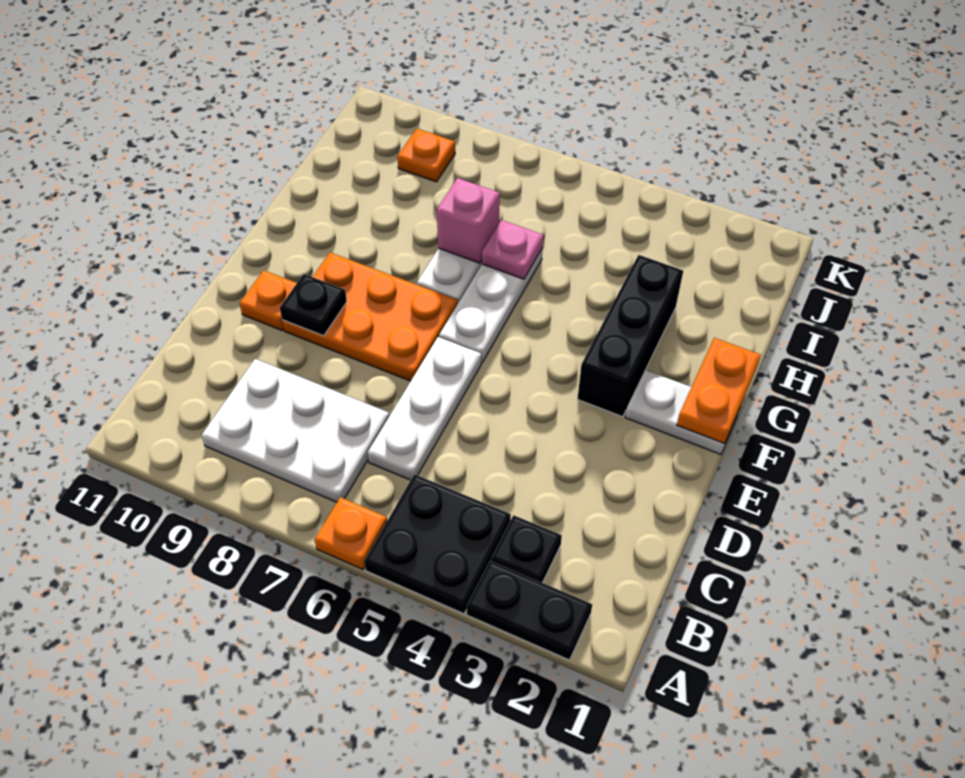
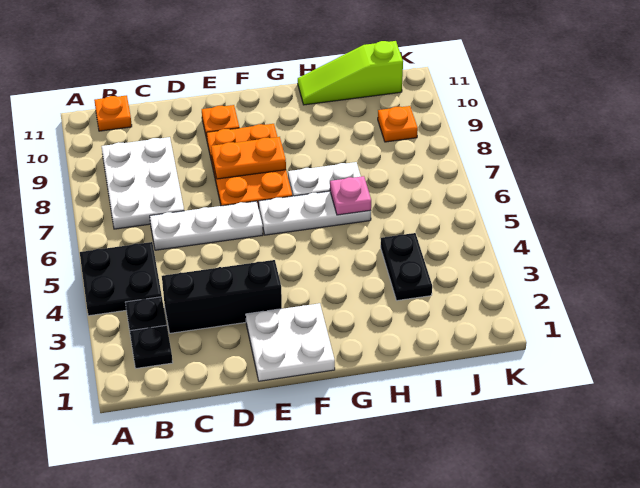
black plate A2:A3 level 1 -> black plate I3:I4 level 1
orange plate A6 level 1 -> orange plate B11 level 1
black plate E9 level 2 -> black plate B2 level 1
white plate F1:F2 level 1 -> white plate E1:F2 level 1
orange plate F1:G1 level 2 -> orange plate E8:F8 level 2
black brick F3:H3 level 1 -> black brick C3:E3 level 1
pink brick H7 level 2 -> none
none -> lime slope H11:J11 level 1 top J

